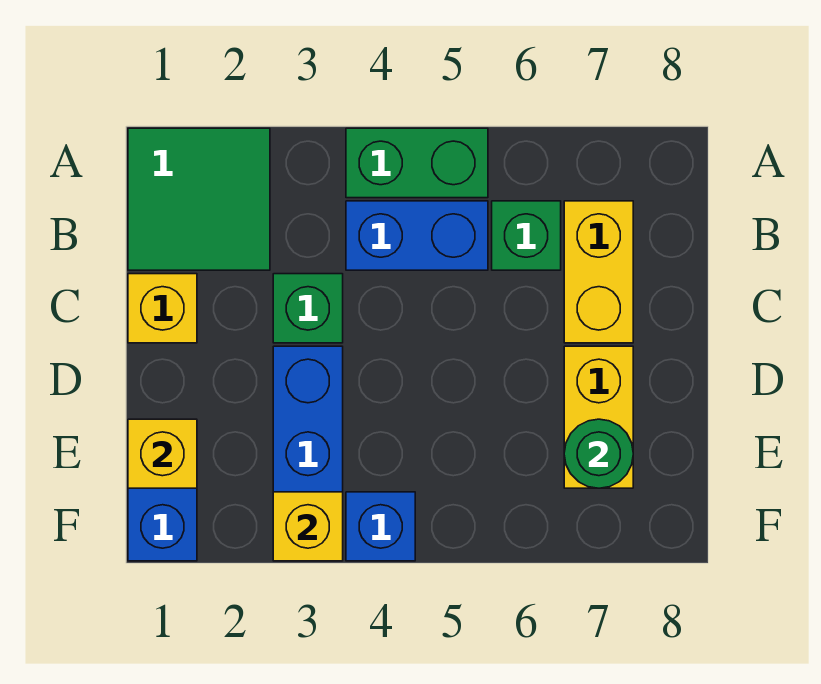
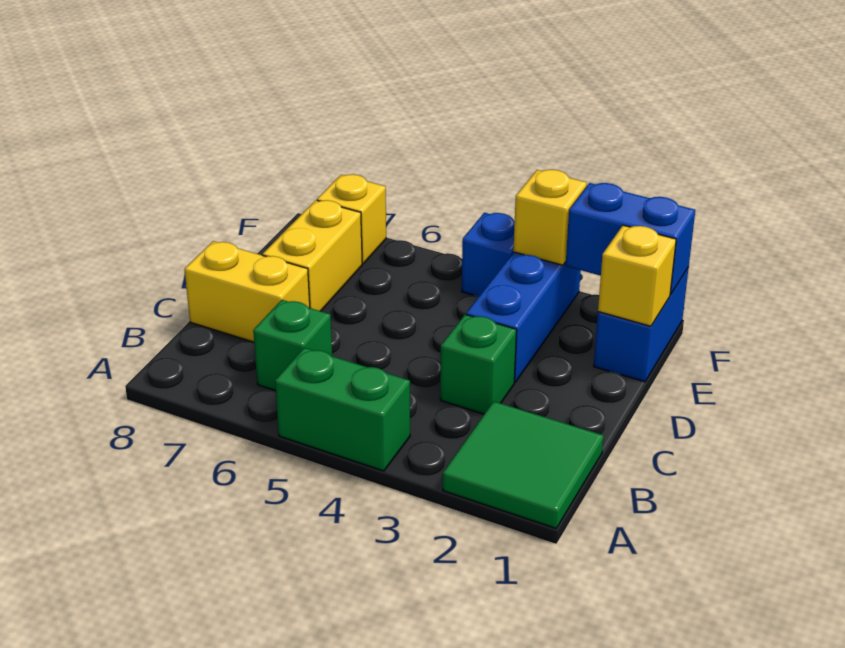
blue brick B4:B5 level 1 -> blue brick F1:F2 level 2
yellow brick B7:C7 level 1 -> yellow brick C7:C8 level 1
yellow brick C1 level 1 -> yellow brick F7 level 1
green round brick E7 level 2 -> none

